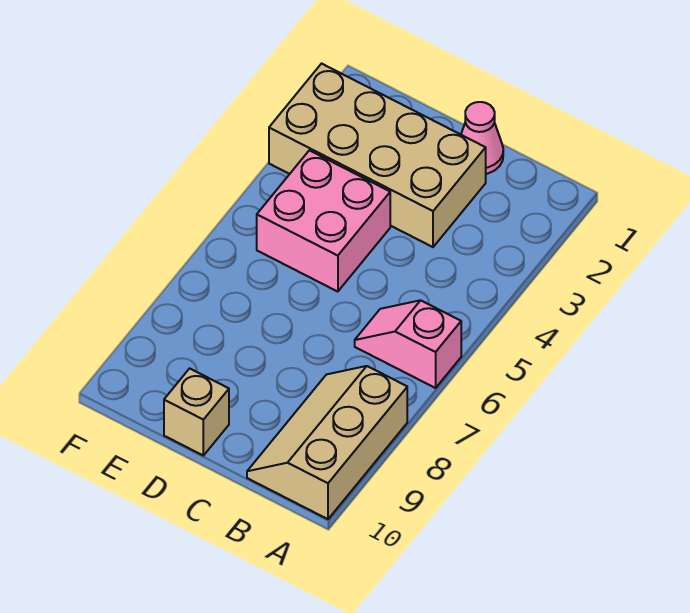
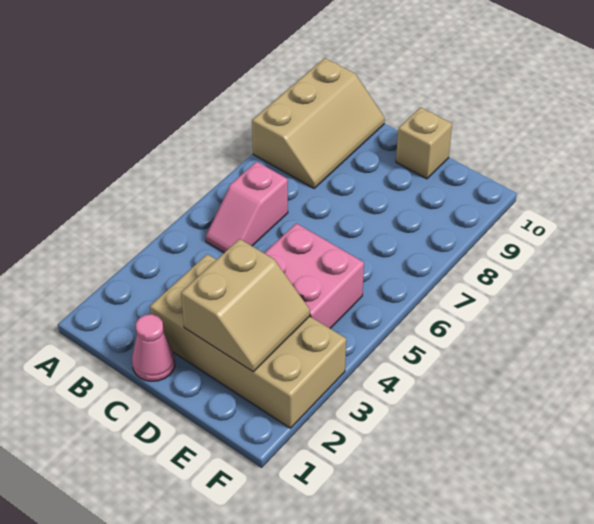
pink slope A6:B6 level 1 top A -> pink slope B5:B6 level 1 top 6
none -> tan slope D2:E3 level 2 top D

